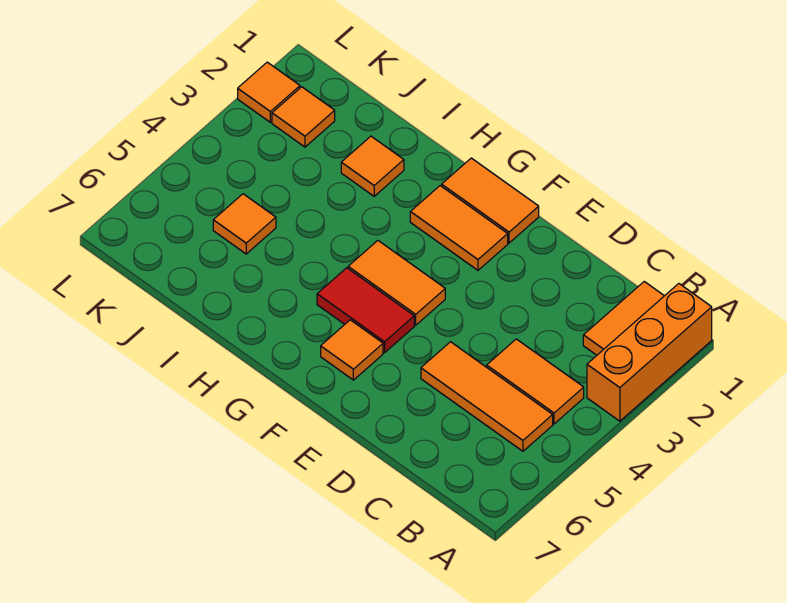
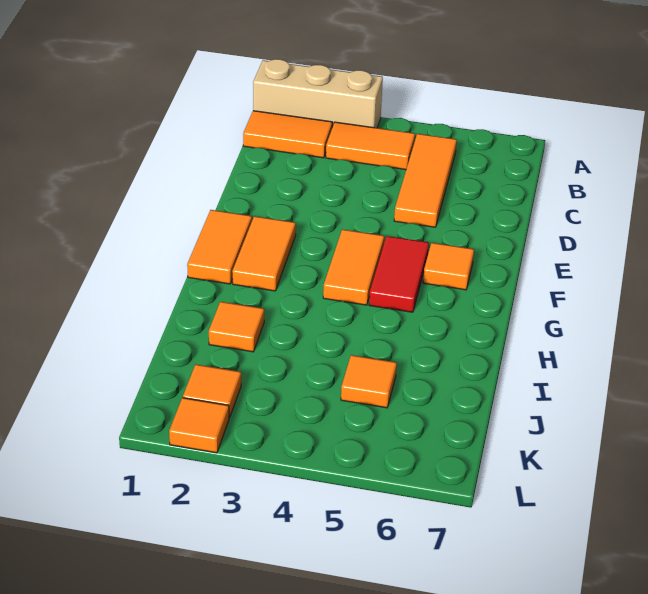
orange brick A1:A3 level 1 -> tan brick A1:A3 level 1
orange tile B4:C4 level 1 -> orange tile B3:B4 level 1

